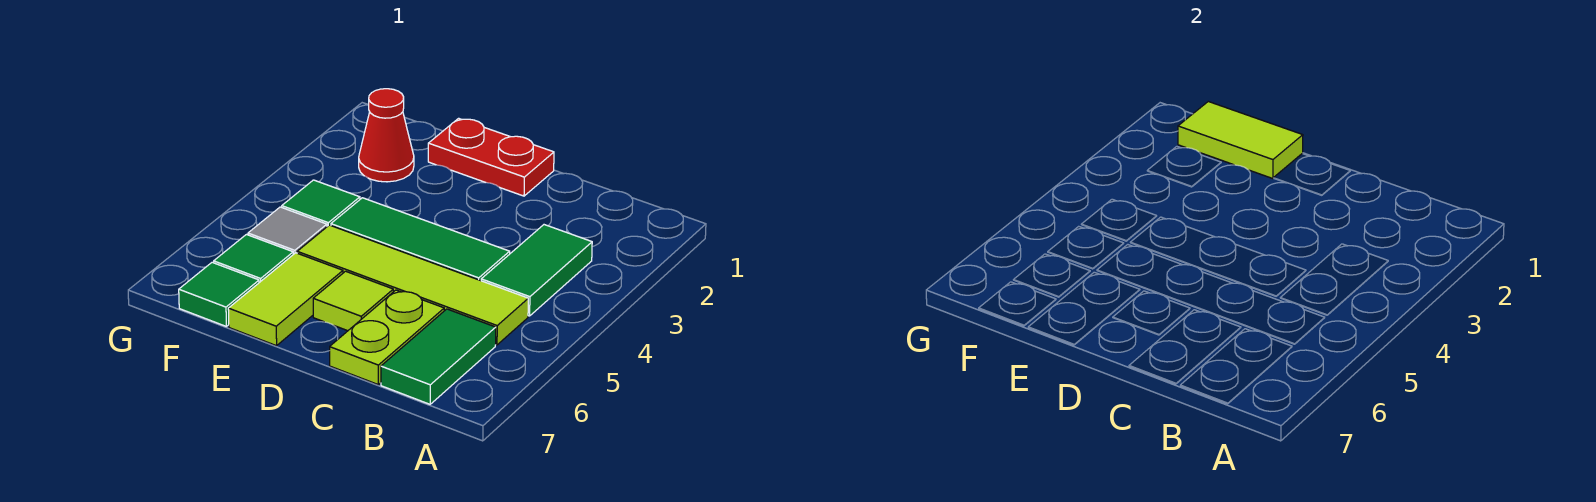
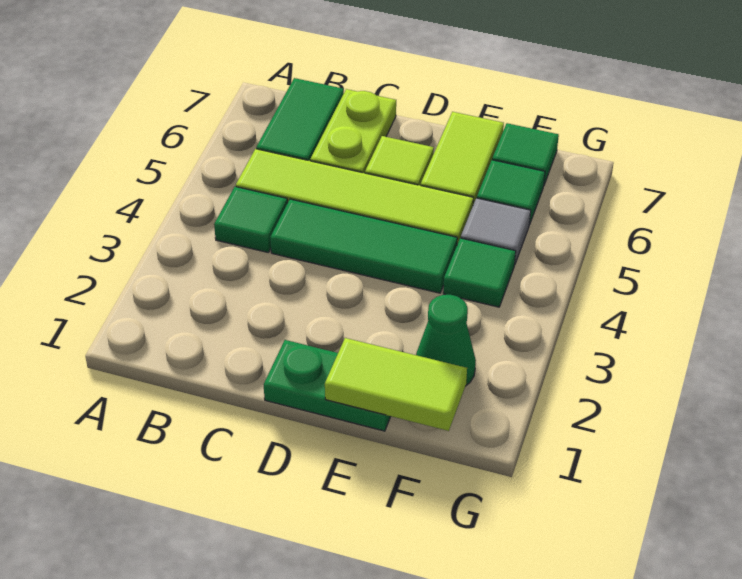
green tile B3:B4 level 1 -> green tile B4 level 1
red plate D1:E1 level 1 -> green plate D1:E1 level 1
red cone F2 level 1 -> green cone F2 level 1

